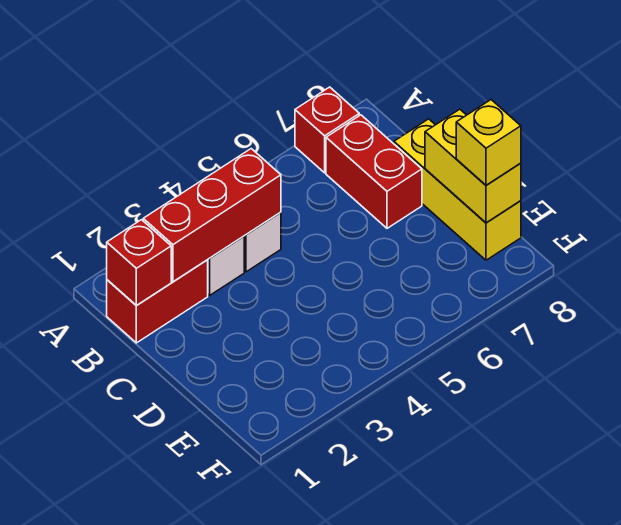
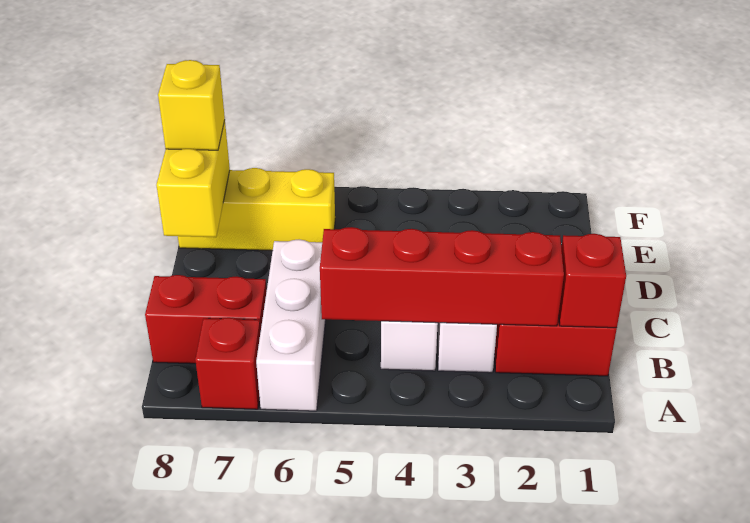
none -> white brick A6:C6 level 1
red brick B2:B4 level 2 -> red brick B2:B5 level 2
red brick B7:C7 level 1 -> red brick B7:B8 level 1
yellow brick C8:E8 level 1 -> yellow brick E6:E8 level 1

